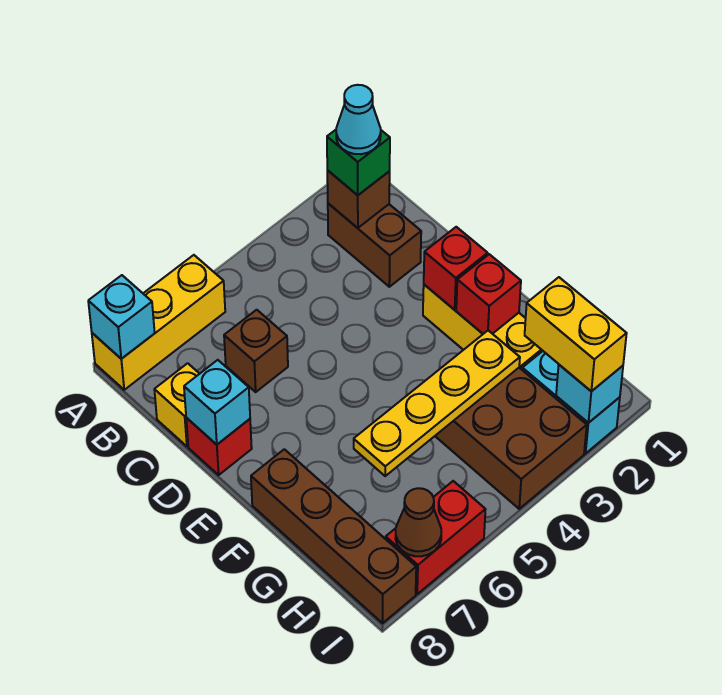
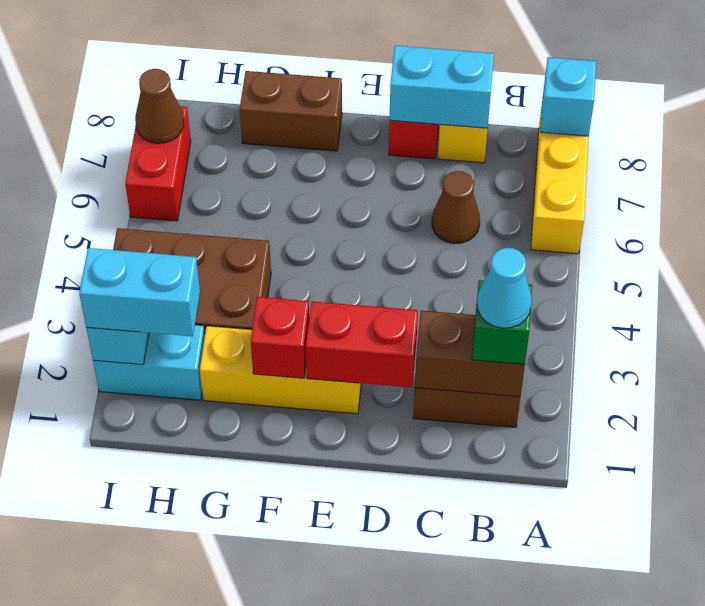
brown brick B2 level 2 -> brown brick B2:C2 level 2
brown brick C6 level 1 -> brown cone C6 level 1
cyan brick D8 level 2 -> cyan brick C8:D8 level 2
red brick E2 level 2 -> red brick D2:E2 level 2
brown brick F8:I8 level 1 -> brown brick F8:G8 level 1
yellow plate G3:G6 level 2 -> none
yellow brick H2:I2 level 3 -> cyan brick H2:I2 level 3

